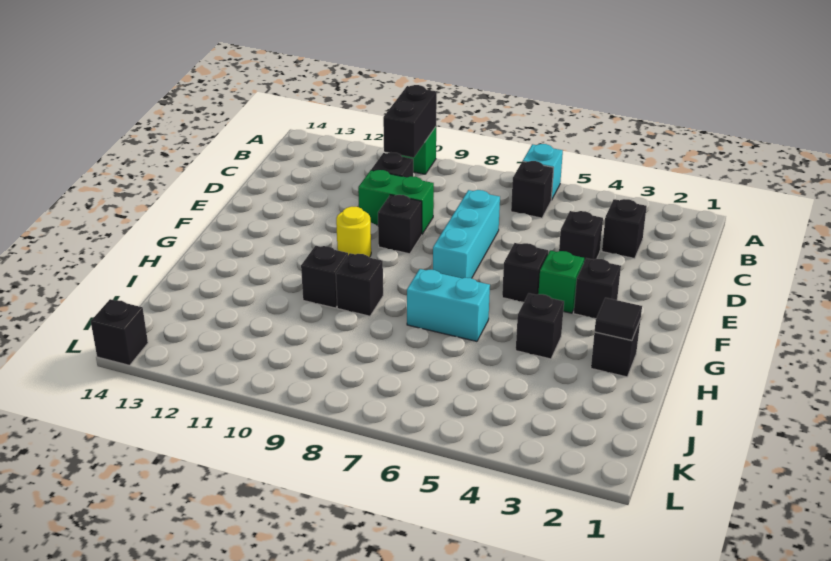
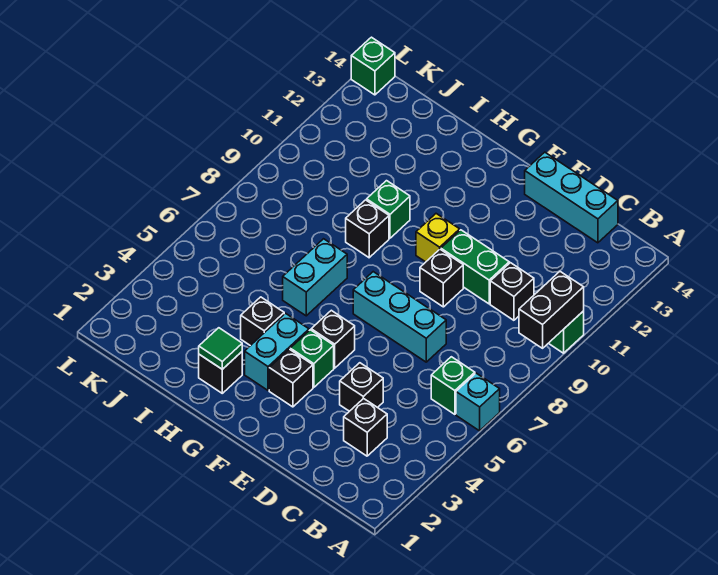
black brick A10:B10 level 2 -> black brick A9:A10 level 2
black brick B6 level 1 -> green brick B6 level 1
none -> cyan brick C14:E14 level 1
green brick D9:D10 level 1 -> green brick D10:E10 level 1
yellow round brick F10 level 1 -> yellow brick F10 level 1
none -> cyan brick G3:G4 level 1
black tile H2 level 2 -> green tile H2 level 2
black brick H10 level 1 -> green brick H10 level 1
black brick L14 level 1 -> green brick L14 level 1

